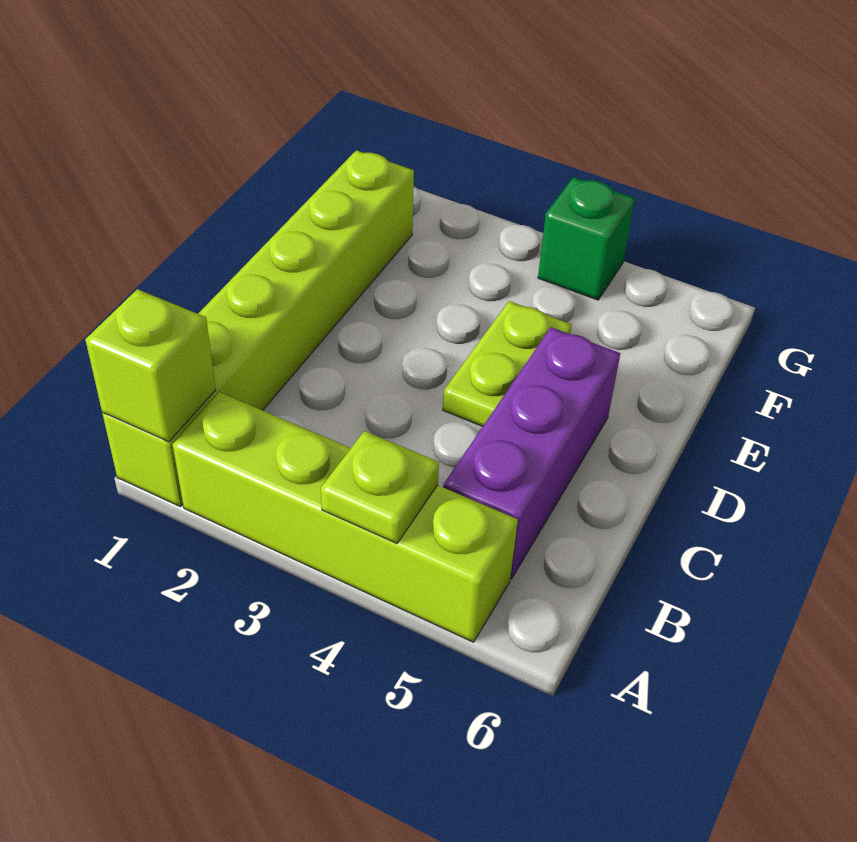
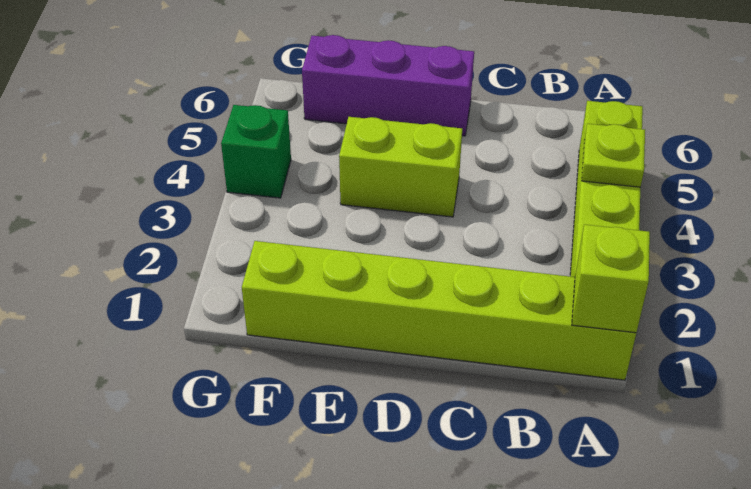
purple brick B5:D5 level 1 -> purple brick D6:F6 level 1
lime plate D4:E4 level 1 -> lime brick D4:E4 level 1

